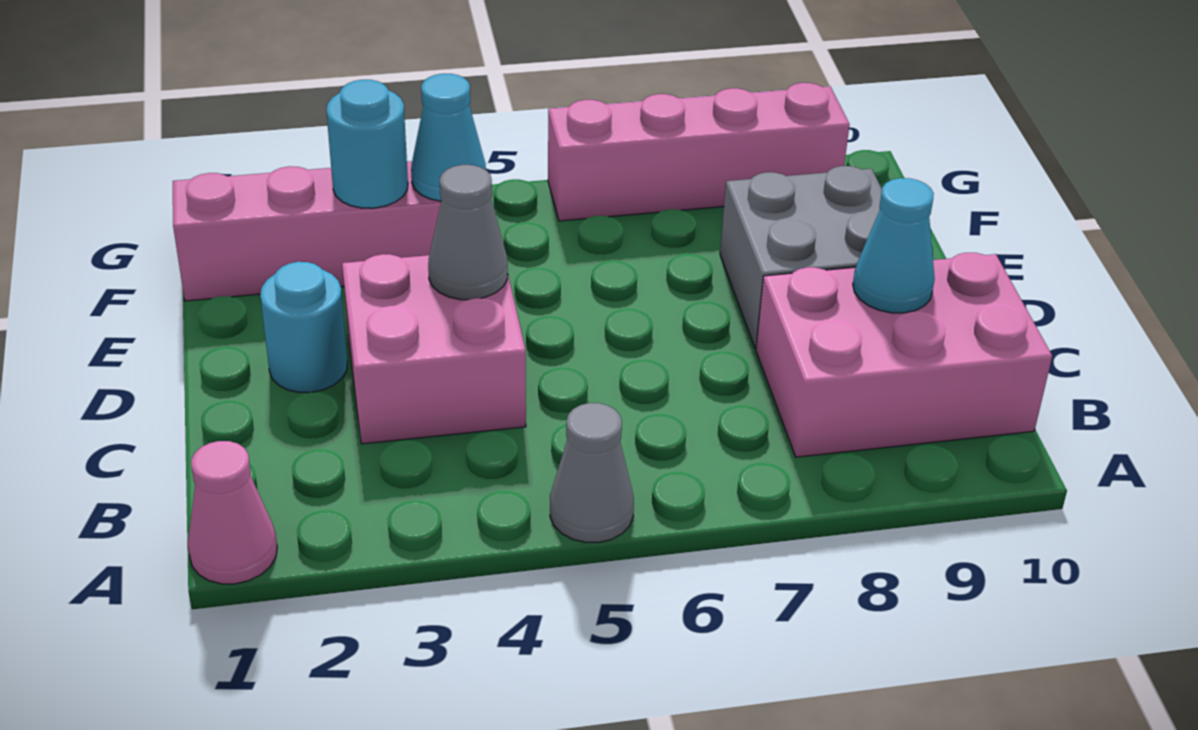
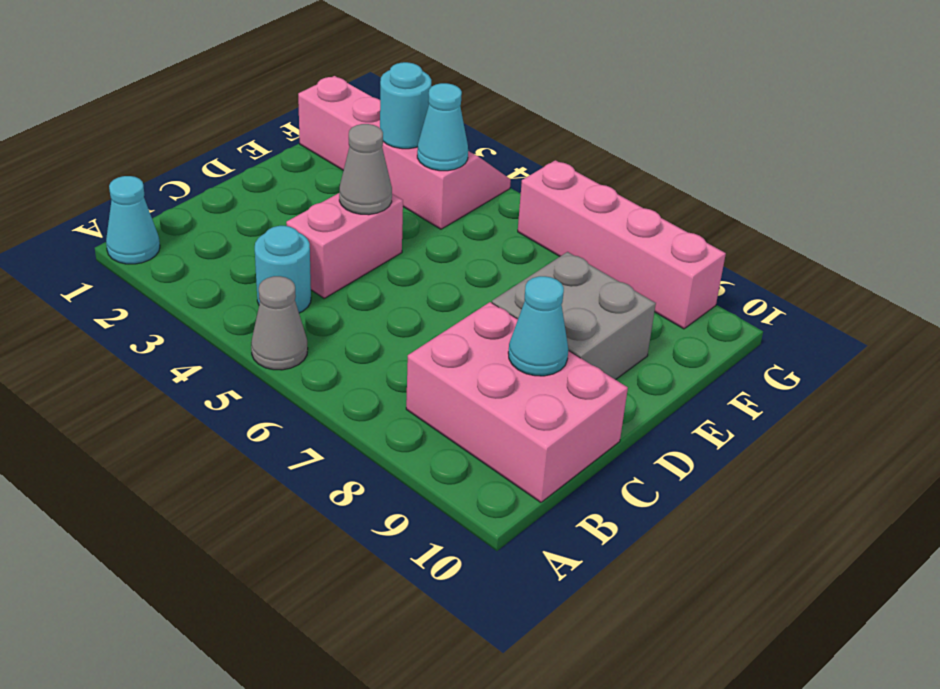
pink cone A1 level 1 -> cyan cone A1 level 1
pink brick C3:D4 level 1 -> pink brick C4:D4 level 1
cyan round brick D2 level 1 -> cyan round brick B4 level 1

